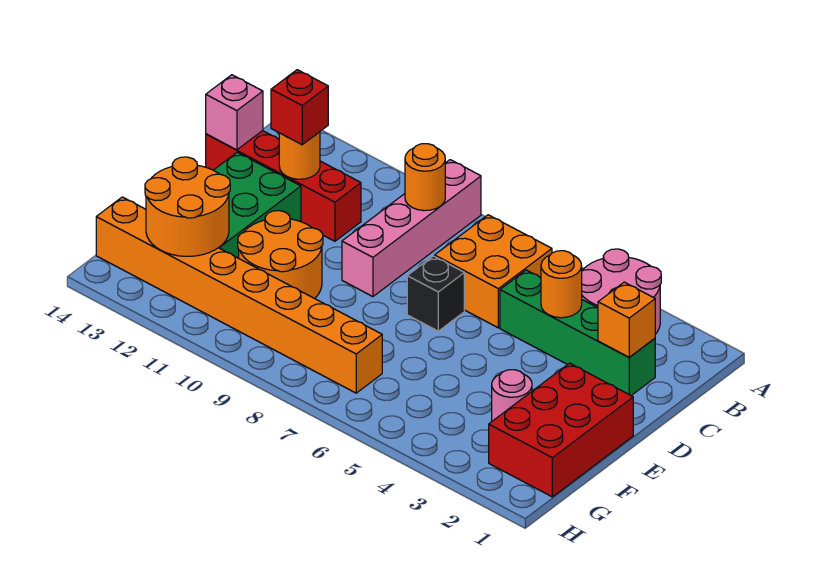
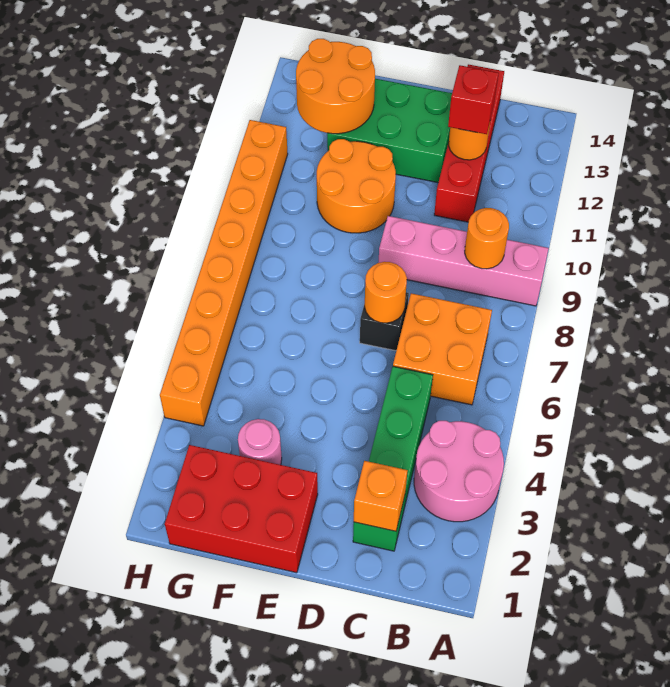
orange round brick C4 level 2 -> orange round brick D7 level 2
pink brick C14 level 2 -> none
orange brick G7:G14 level 1 -> orange brick H4:H11 level 1

